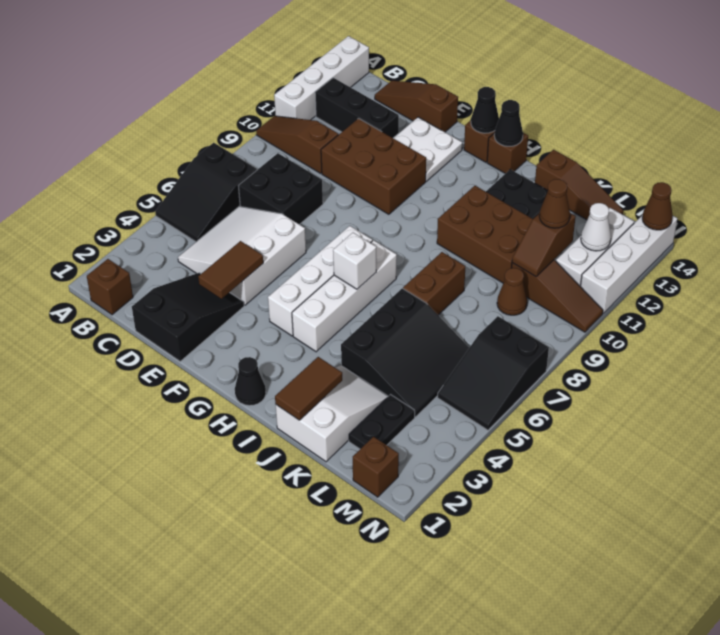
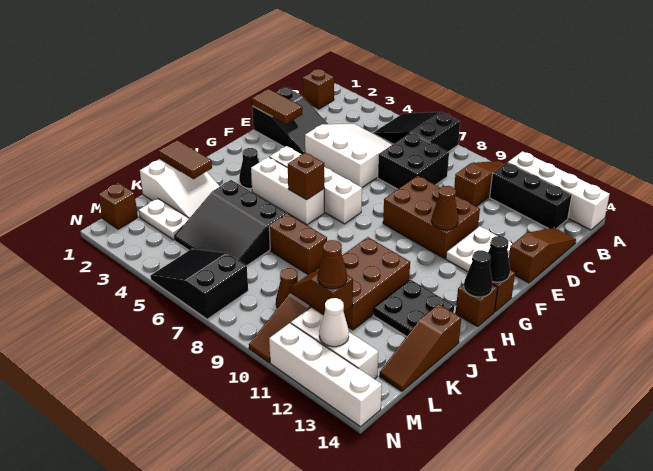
black brick B12:D12 level 1 -> black brick B11:B13 level 1
brown brick D10:F11 level 1 -> brown brick E9:F11 level 1
brown tile E3:E4 level 2 -> brown tile E1:E2 level 2
black cone H1 level 1 -> black cone H3 level 1
white brick H4:H7 level 1 -> white brick H4:H6 level 1
white brick H6 level 2 -> brown brick H6 level 2
black plate L2:L3 level 1 -> white plate L2:L3 level 1
brown cone N14 level 2 -> brown cone F11 level 2

